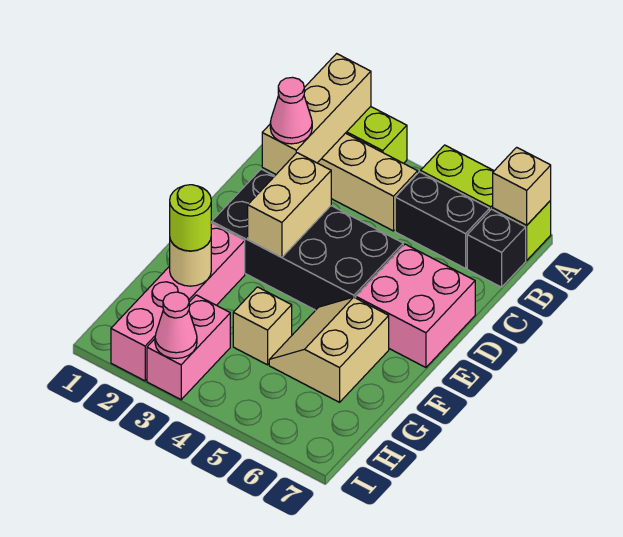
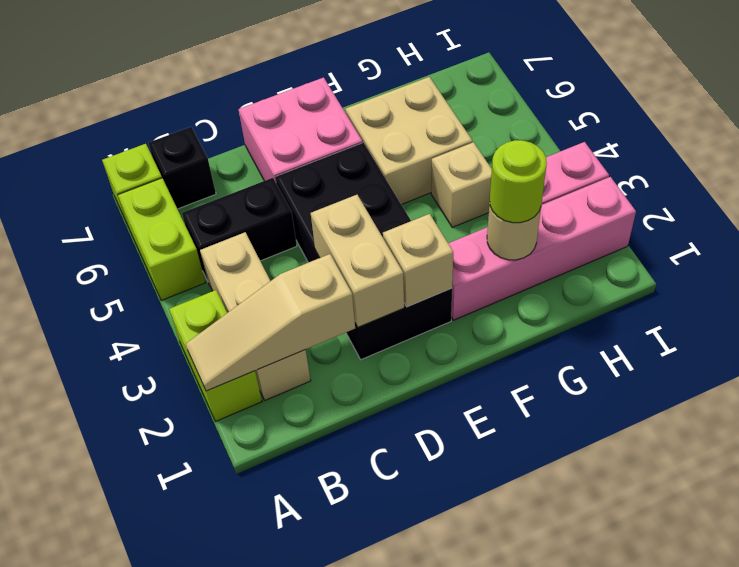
tan brick A2:C2 level 2 -> tan slope A2:C2 level 2 top C
tan brick A7 level 2 -> tan brick E2 level 2
black brick B5:B6 level 1 -> black brick B5:C5 level 1
pink cone C2 level 3 -> none
tan brick D3:E3 level 2 -> tan brick D2:D3 level 2
tan slope F5:G6 level 1 top 6 -> tan brick F5:G6 level 1
pink cone I3 level 2 -> none

